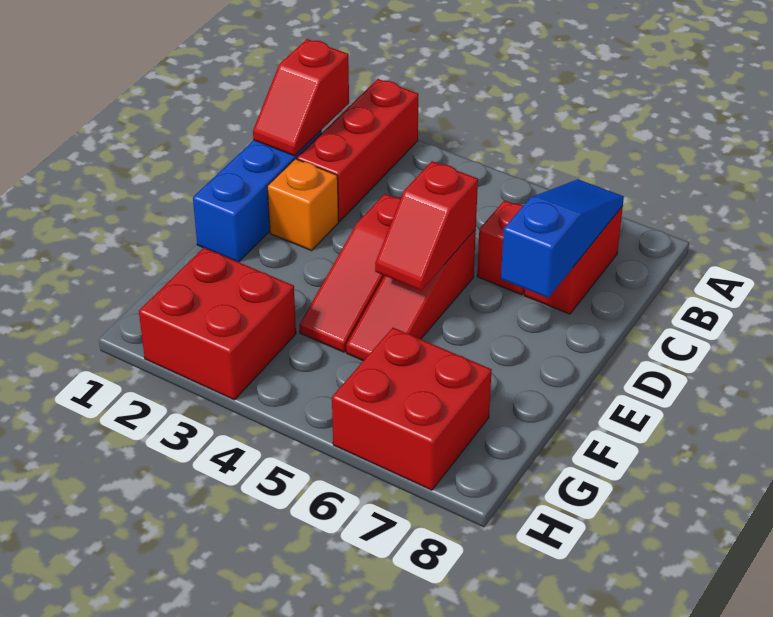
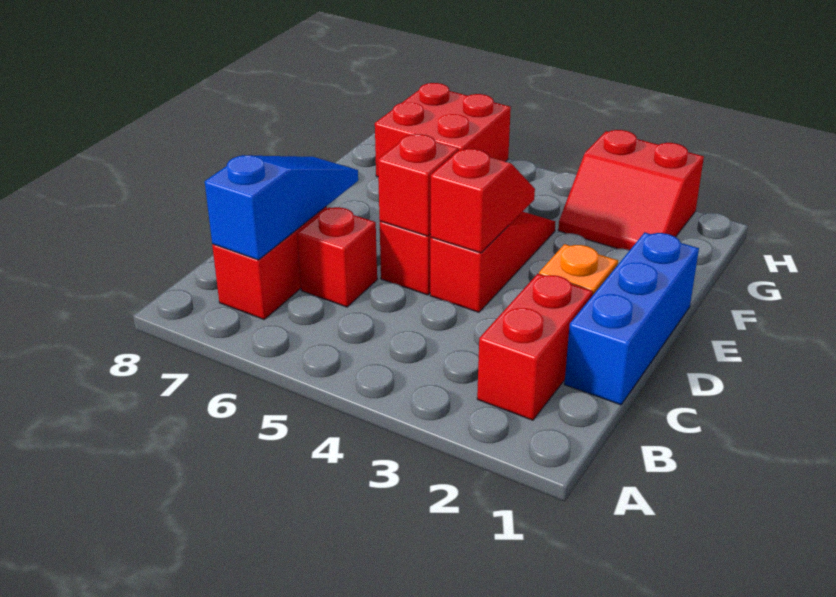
red brick A2:C2 level 1 -> red brick B2:C2 level 1
red slope B1:C1 level 2 top B -> red slope D4:E4 level 2 top D
blue slope B7:D7 level 2 top D -> blue slope B7:D7 level 2 top B
red brick G2:H3 level 1 -> red slope G2:H3 level 1 top H

